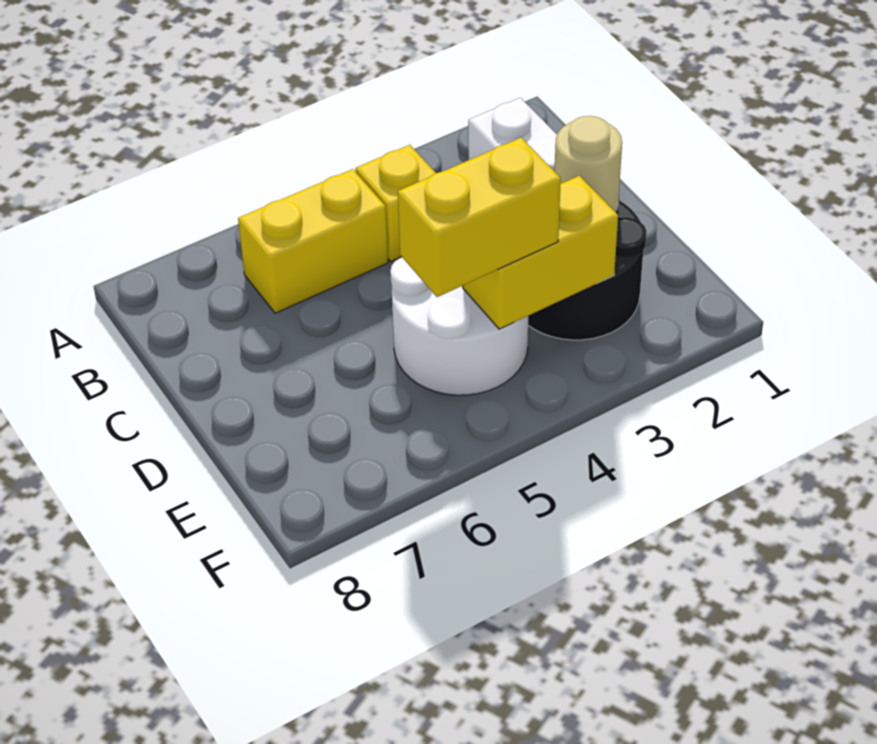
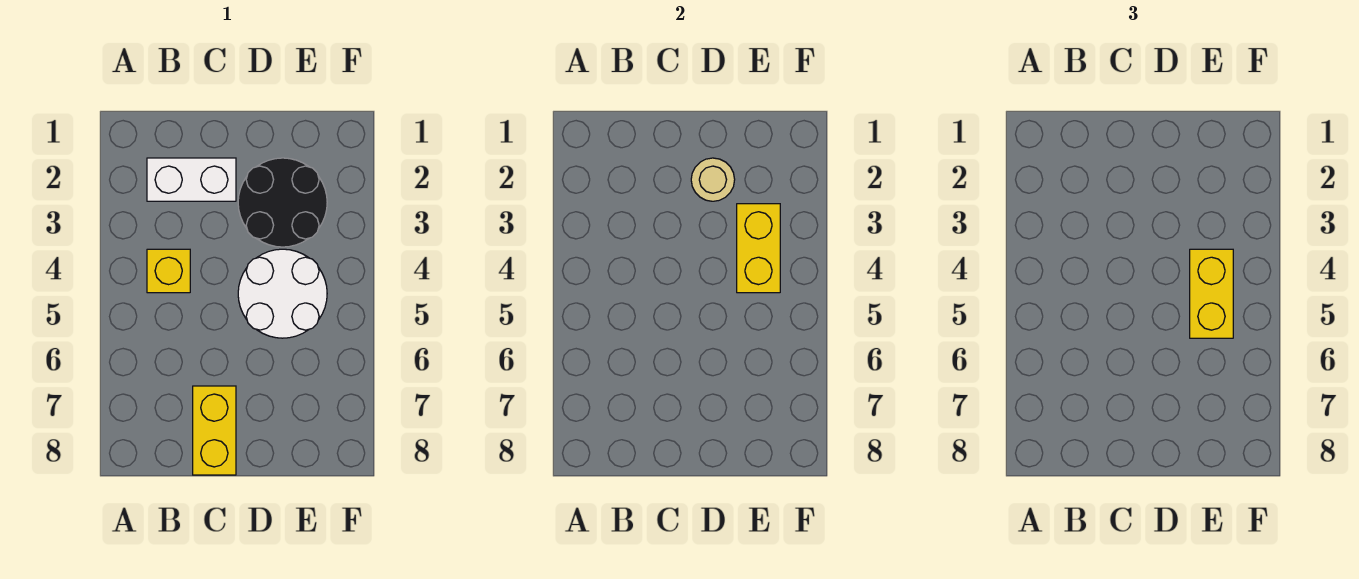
yellow brick B5:B6 level 1 -> yellow brick C7:C8 level 1

